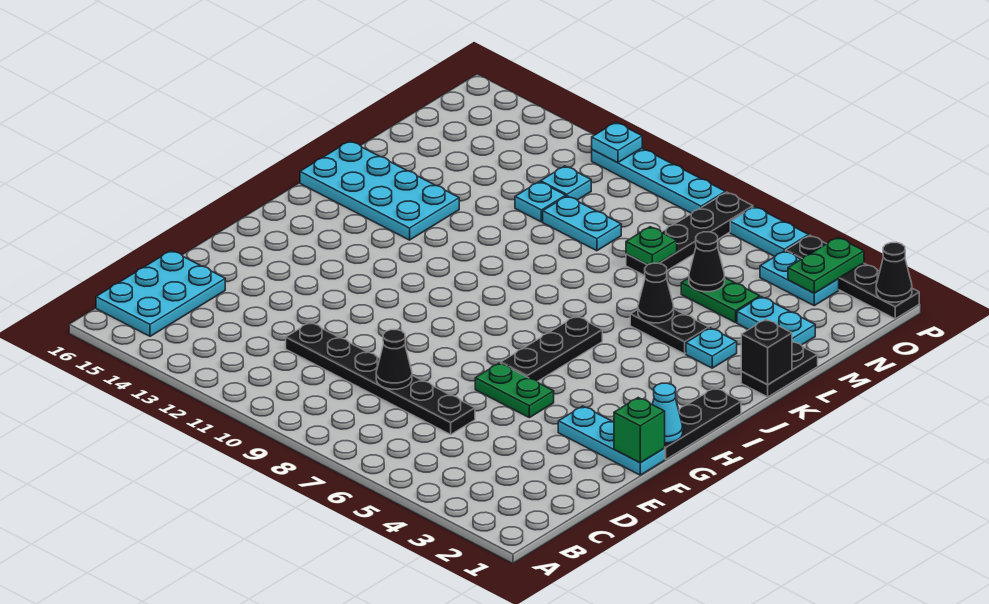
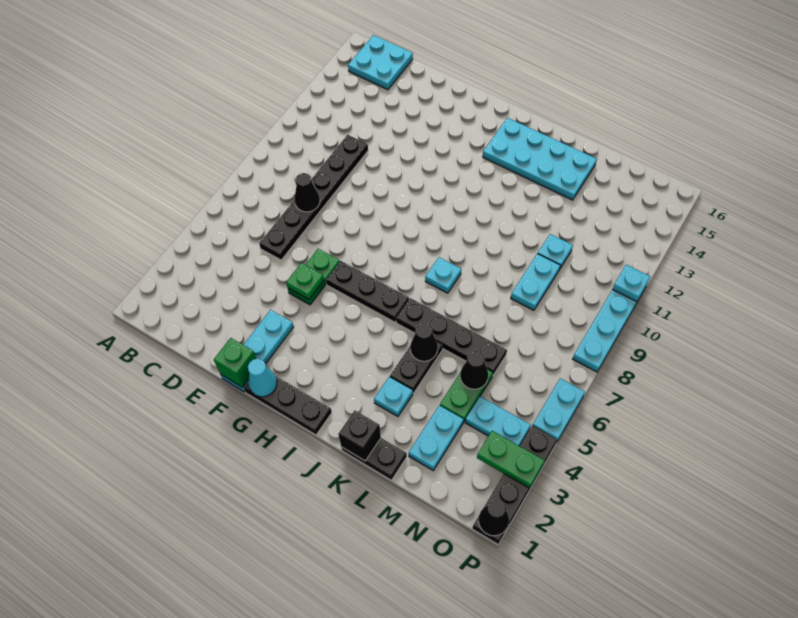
cyan plate B15:D16 level 1 -> cyan plate B15:C16 level 1
cyan plate J13:K16 level 1 -> cyan plate I14:L15 level 1
black plate M7:P7 level 1 -> black plate J6:M6 level 1
green plate M7 level 2 -> green plate F5 level 2
cyan plate N11 level 1 -> cyan plate J8 level 1
cyan plate O3:O4 level 1 -> cyan plate N4:O4 level 1

